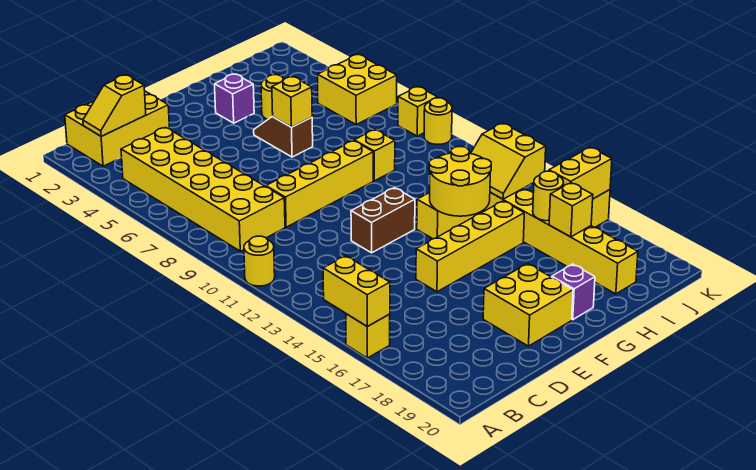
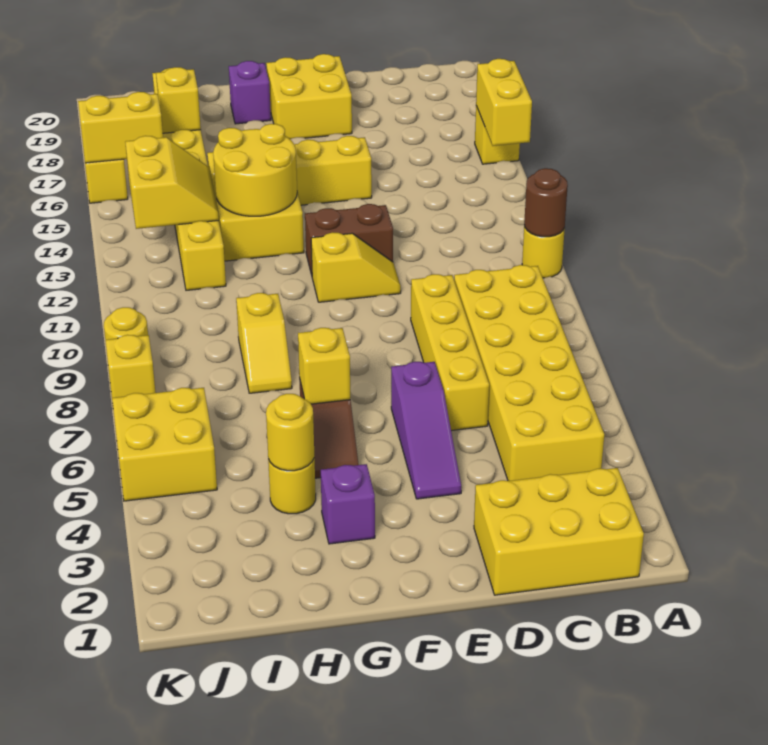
none -> brown round brick A11 level 2
yellow slope B2:C2 level 2 top C -> yellow slope E11:F11 level 1 top F
yellow brick D9:G9 level 1 -> yellow brick D6:D9 level 1
none -> purple slope E4:E6 level 1 top 6
yellow round brick I16 level 2 -> yellow round brick H4 level 2

